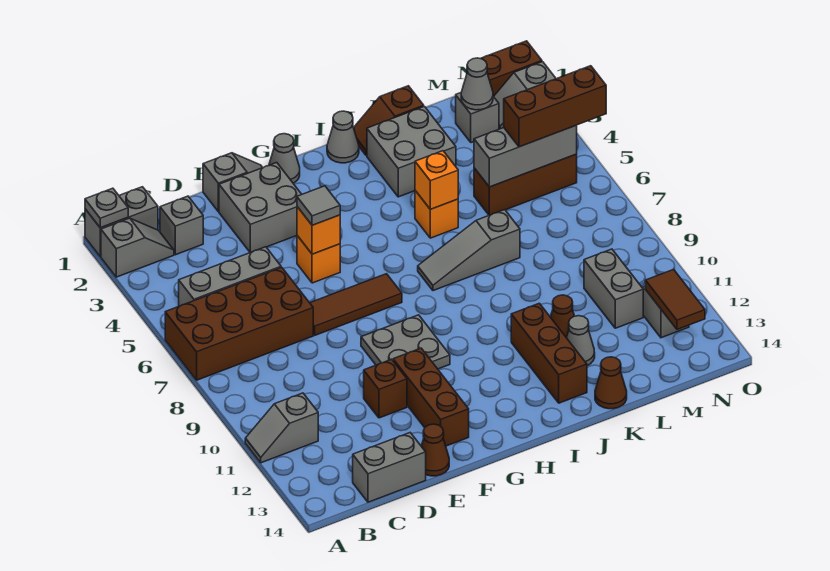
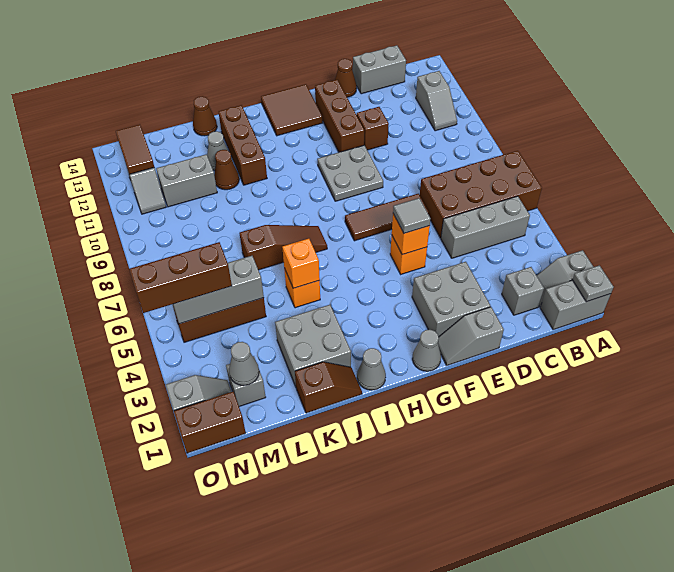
grey slope A11:B11 level 1 top B -> grey slope B11:B12 level 1 top 12
none -> brown tile G13:H14 level 1
grey slope I7:K7 level 1 top K -> brown slope I7:K7 level 1 top K
grey brick M10:M11 level 1 -> grey brick L11:M11 level 1

